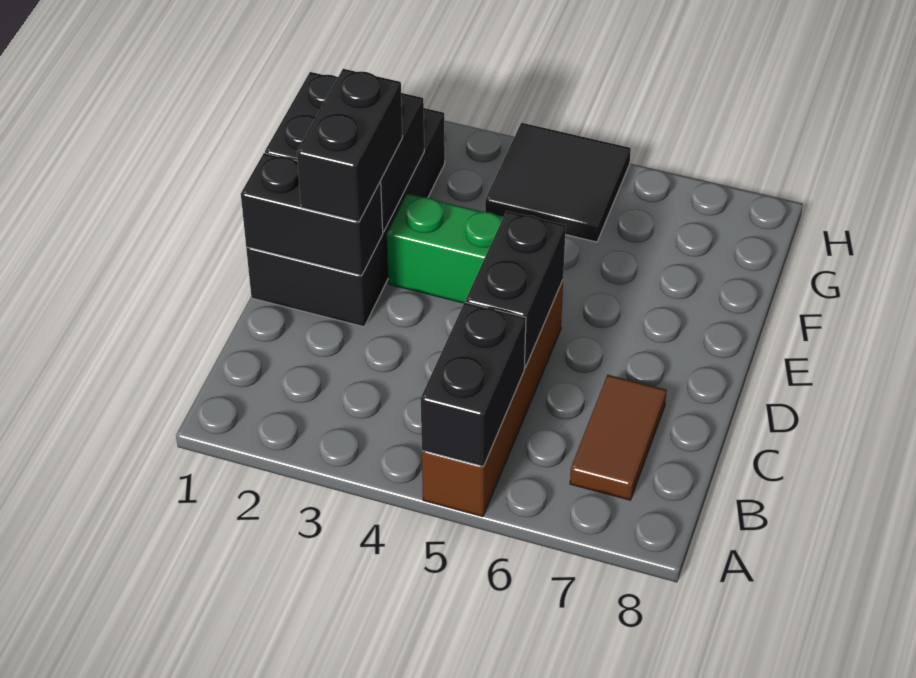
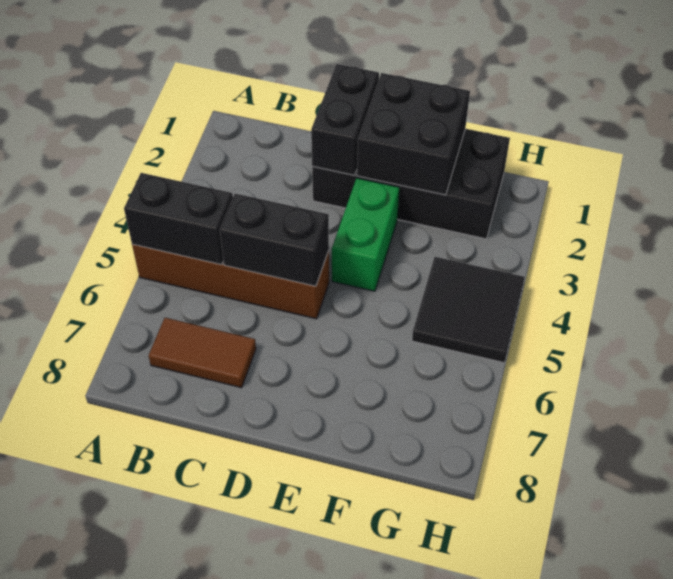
black brick D2:E2 level 3 -> none

